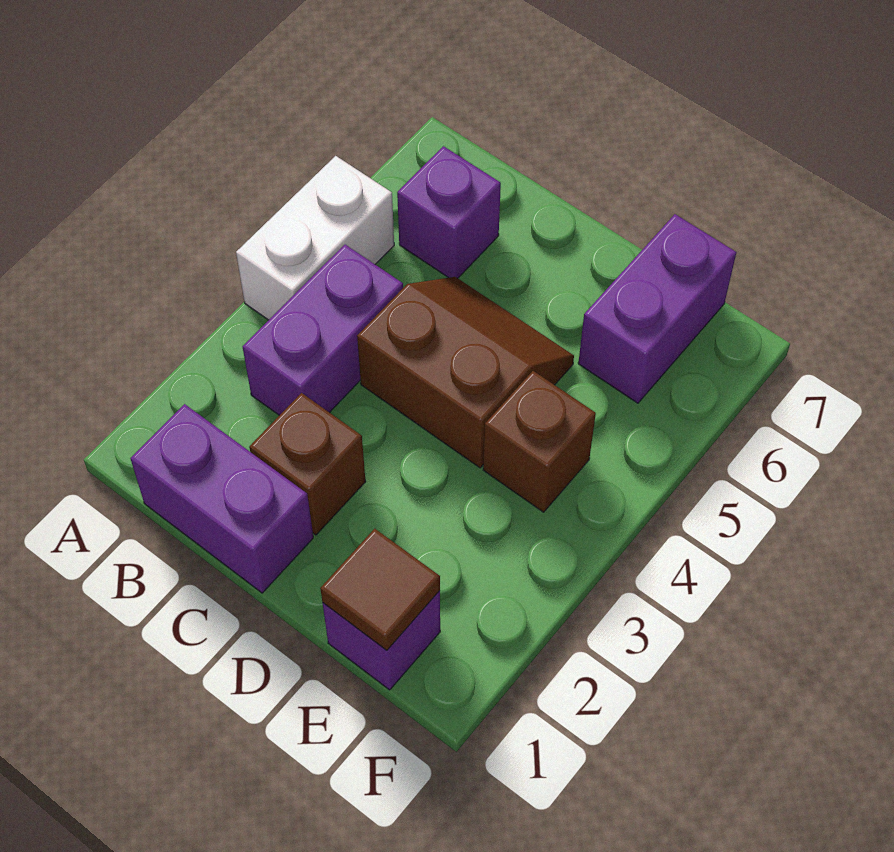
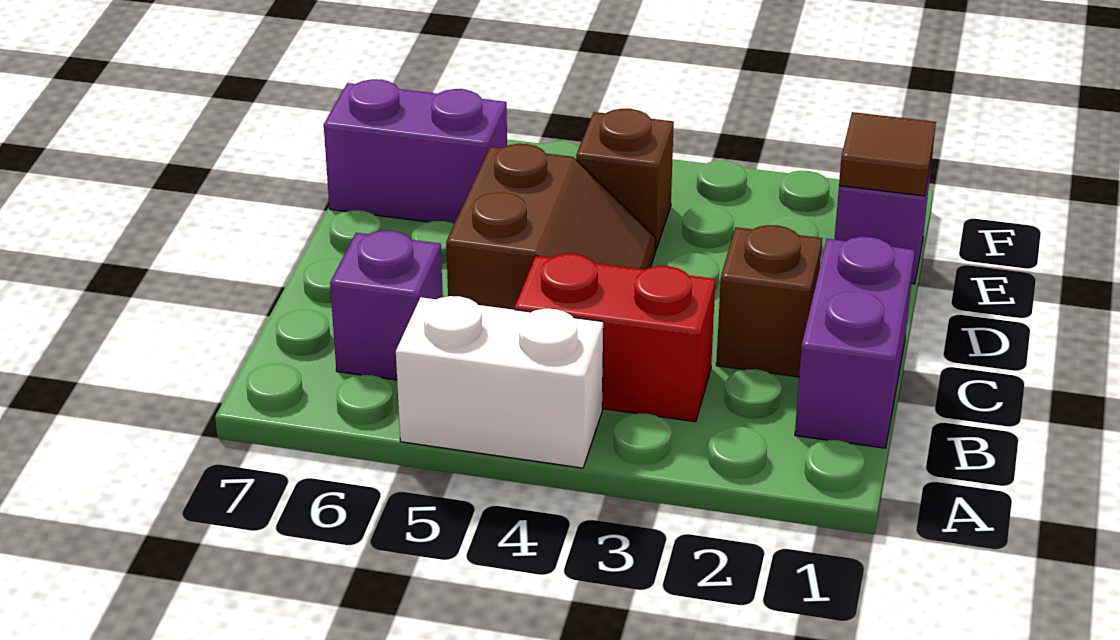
purple brick B3:B4 level 1 -> red brick B3:B4 level 1
brown slope C4:D5 level 1 top 4 -> brown slope C4:D5 level 1 top 5

